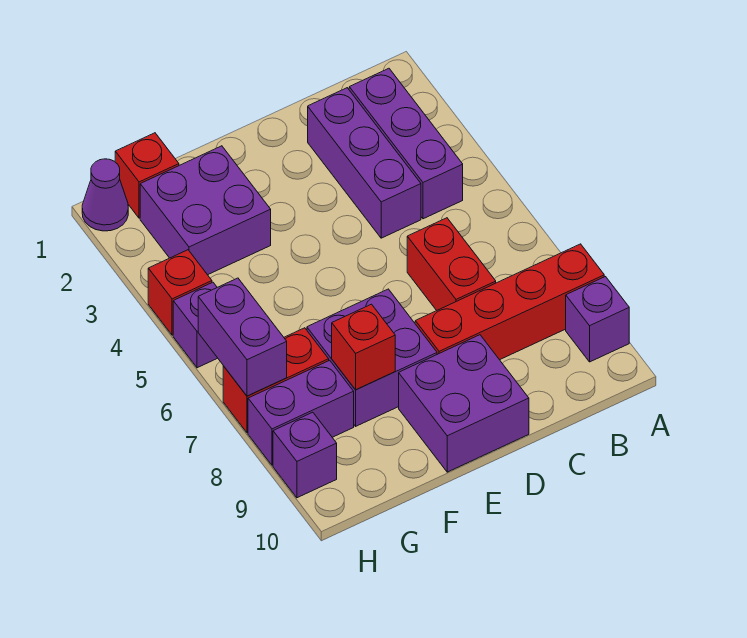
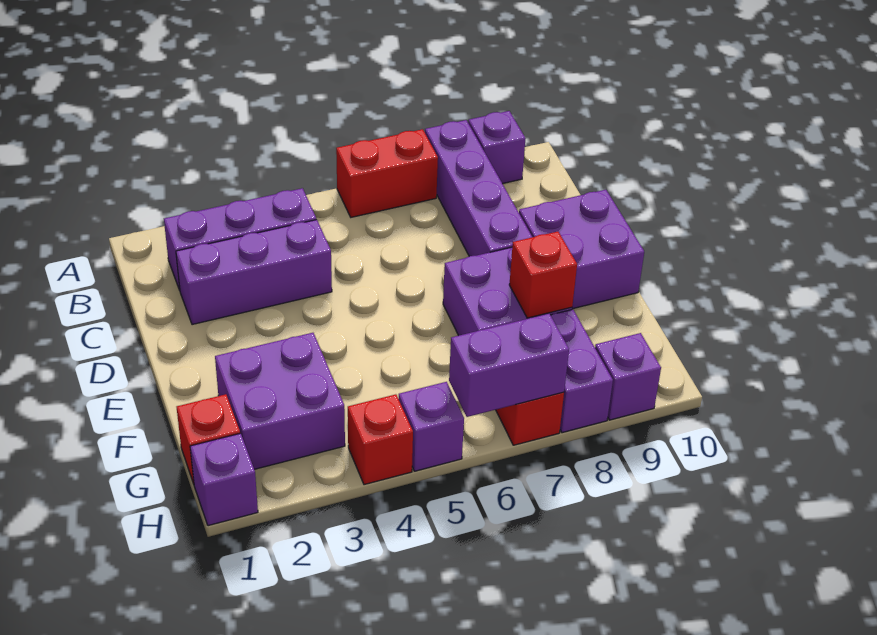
red brick A8:D8 level 1 -> purple brick A8:D8 level 1
red brick C6:C7 level 1 -> red brick A6:A7 level 1
purple cone H1 level 1 -> purple brick H1 level 1

